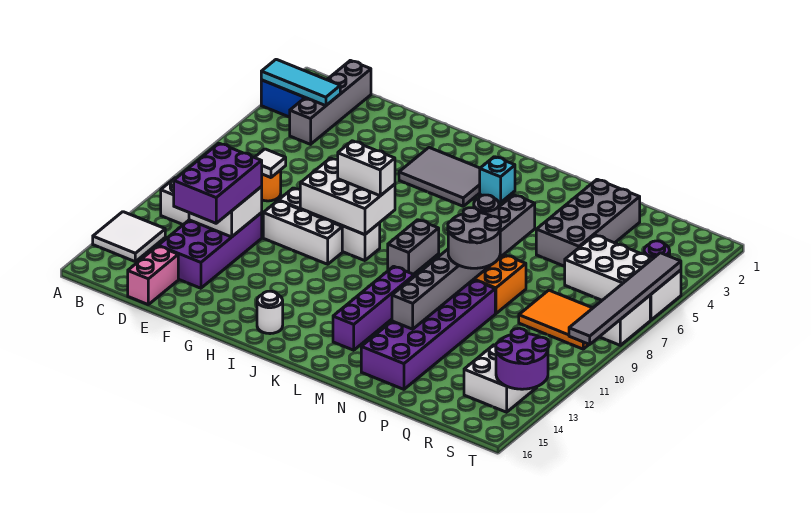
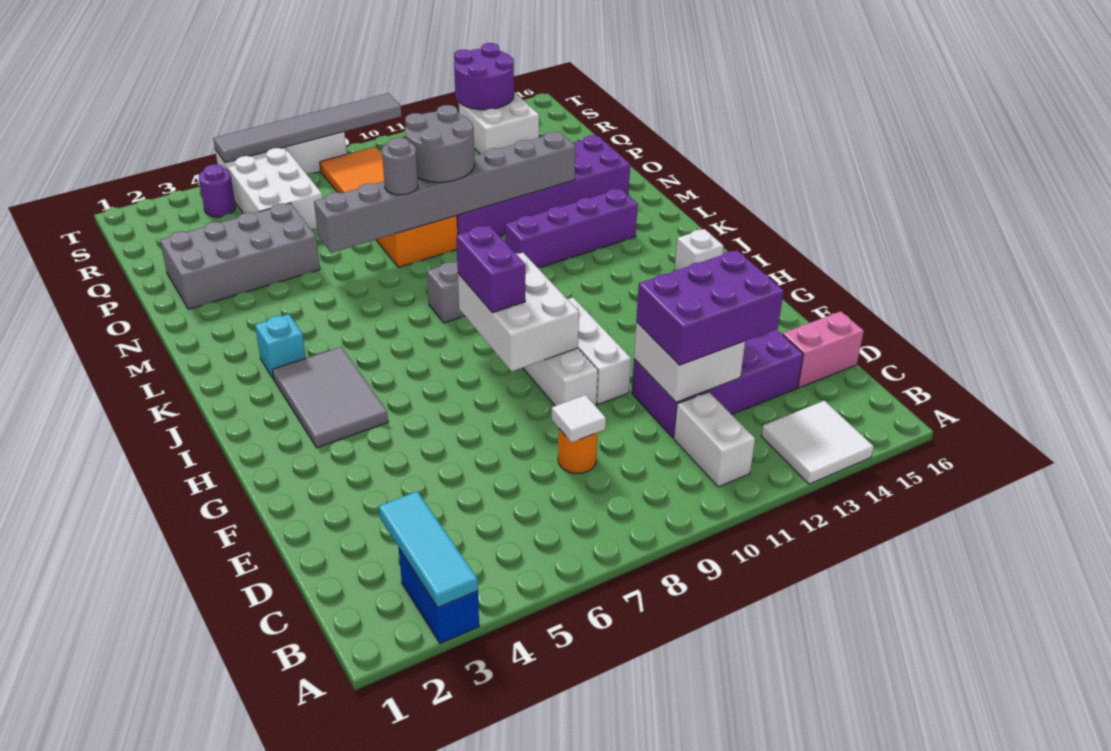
grey brick C1:C4 level 1 -> none
white brick H8:I8 level 3 -> purple brick H8:I8 level 3
white round brick I15 level 1 -> white brick I15 level 1

